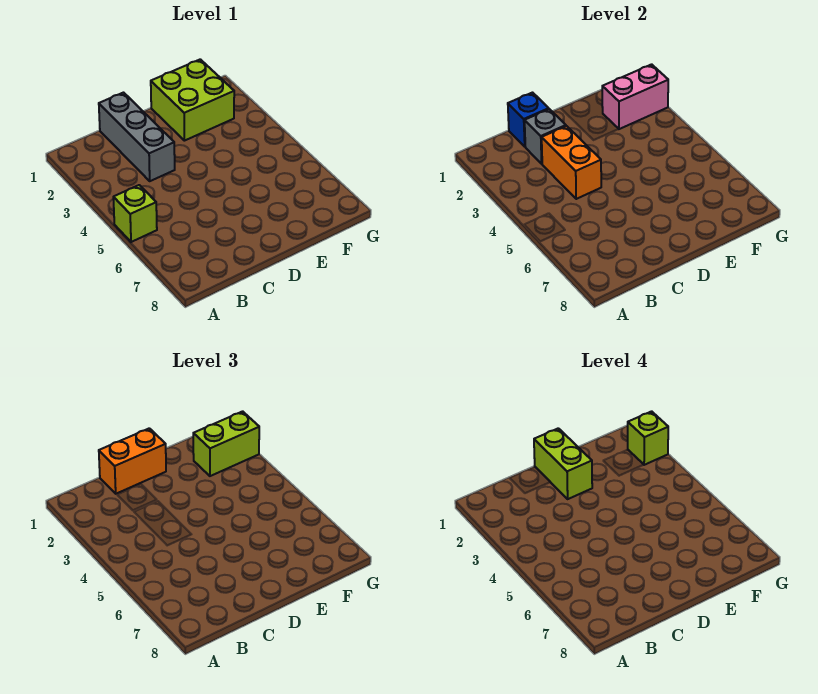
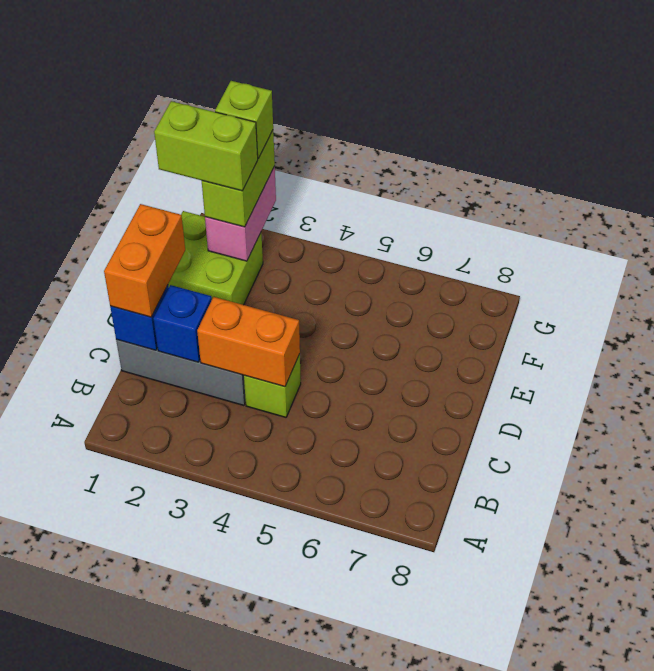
lime brick A5 level 1 -> lime brick C4 level 1
grey brick C2 level 2 -> blue brick C2 level 2
lime brick D1:D2 level 4 -> lime brick F1:F2 level 4

